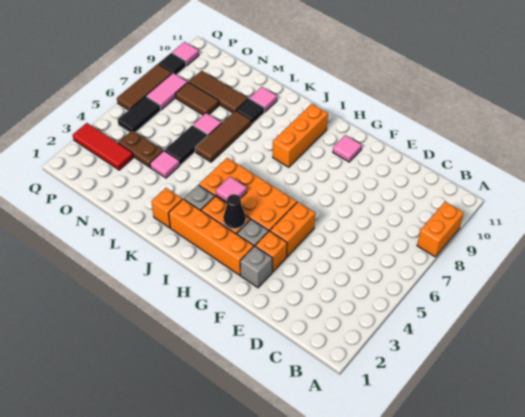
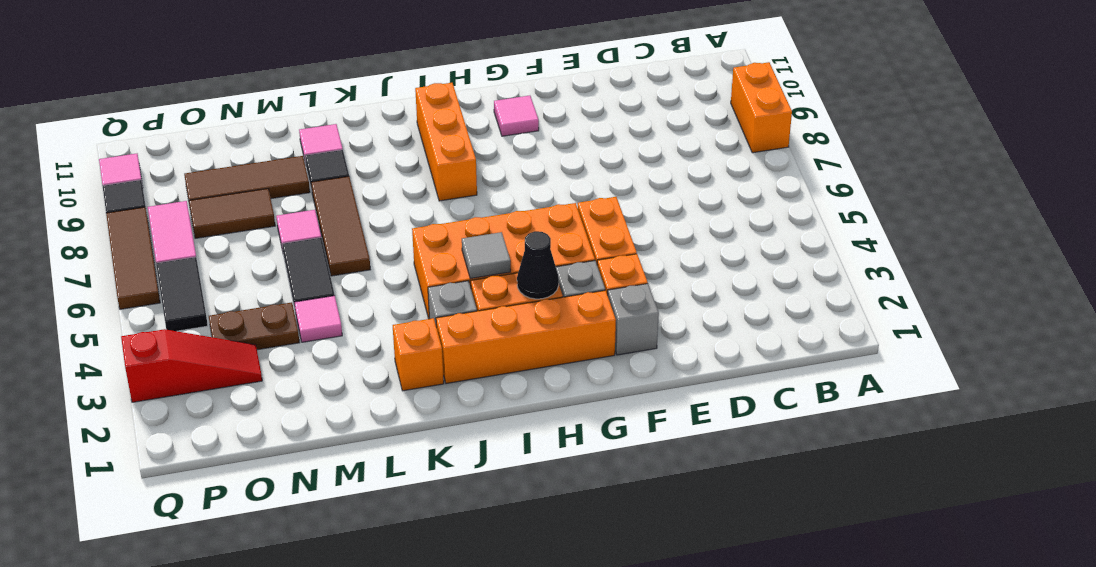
pink tile I4 level 2 -> grey tile I4 level 2
red tile O3:Q3 level 1 -> red slope O3:Q3 level 1 top Q

